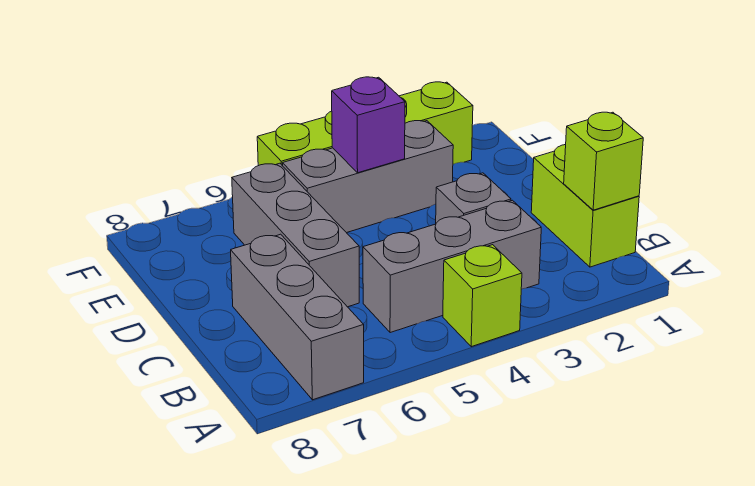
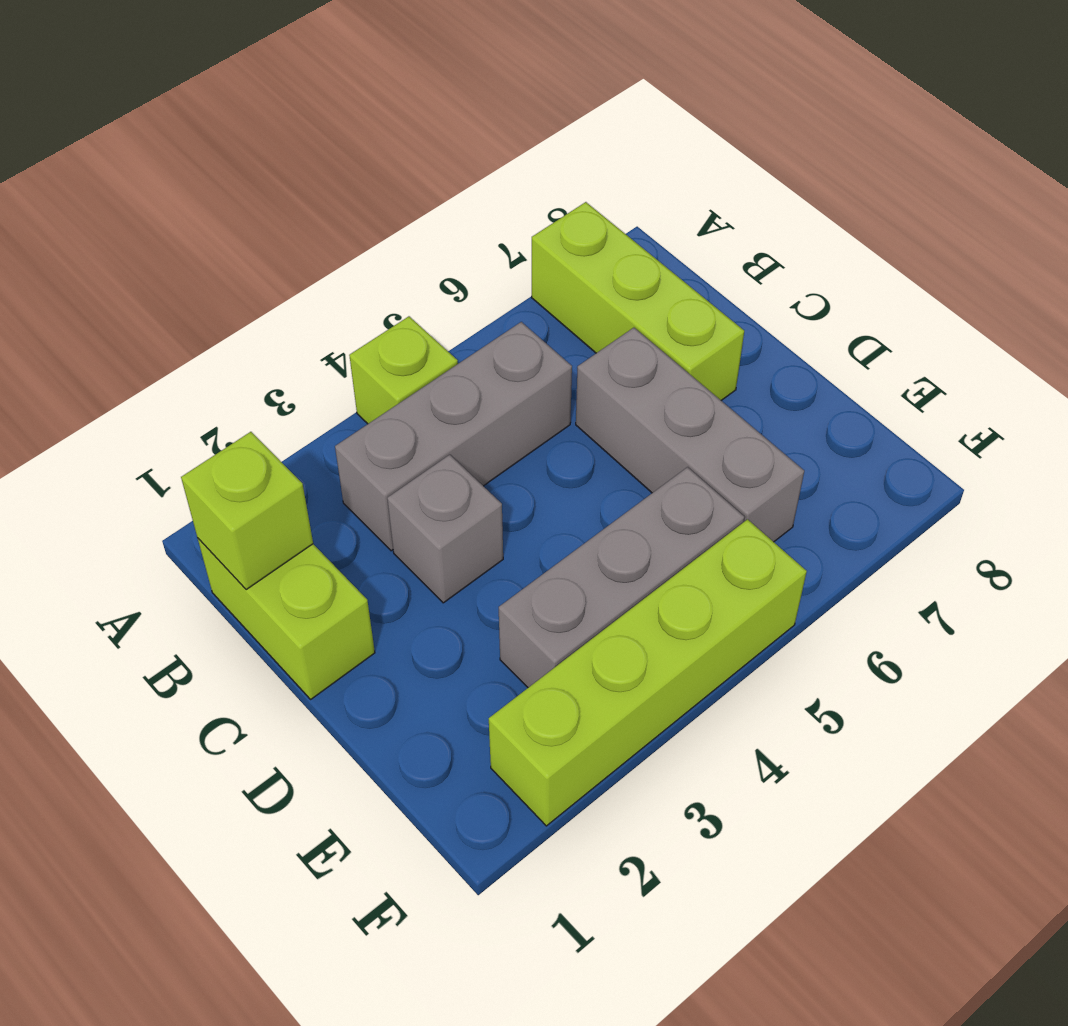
grey brick A7:C7 level 1 -> lime brick A7:C7 level 1
purple brick E4 level 2 -> none

